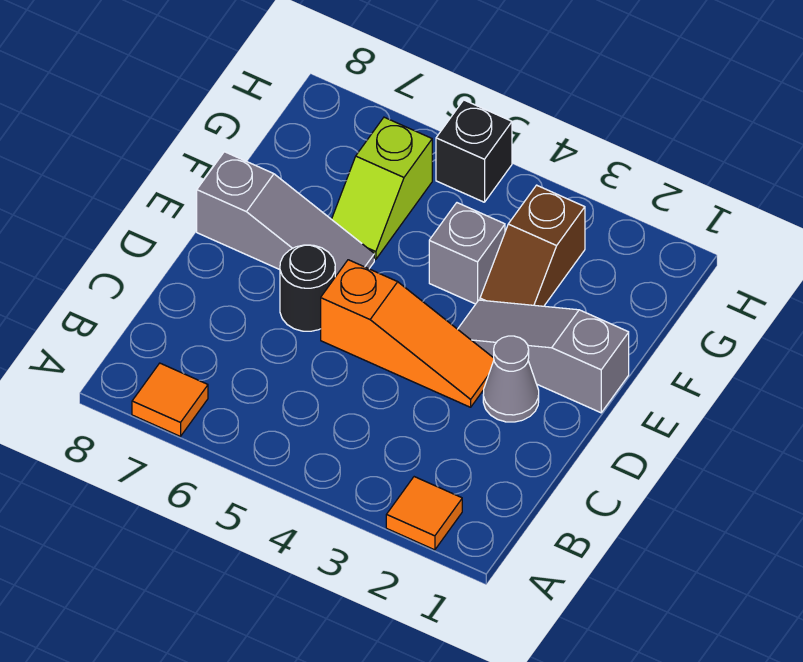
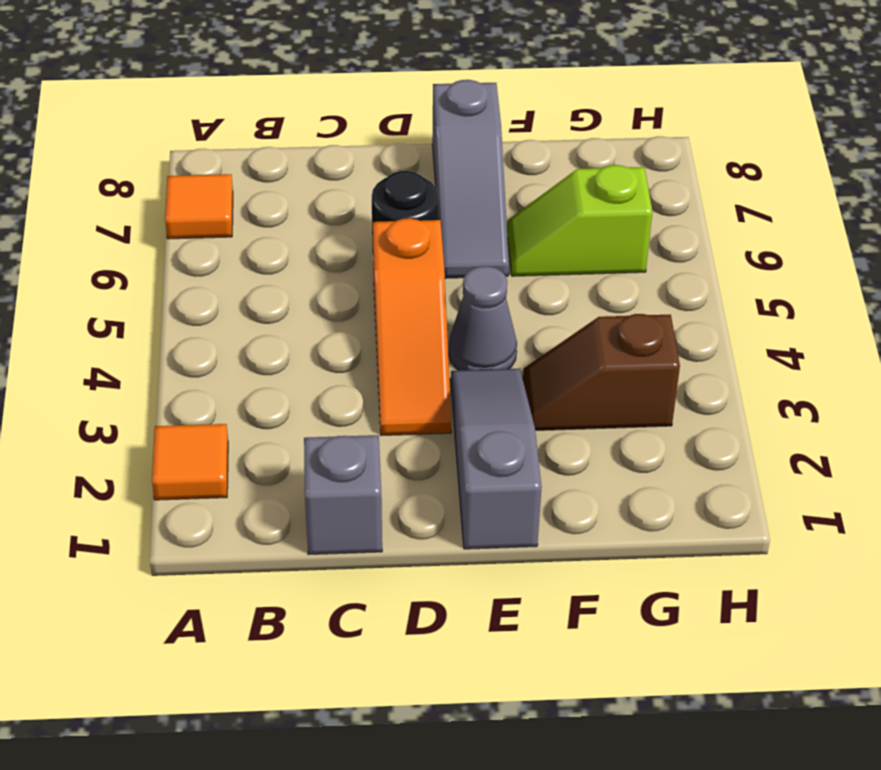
grey cone D2 level 1 -> grey cone E4 level 1
grey brick F4 level 1 -> grey brick C1 level 1
black brick H5 level 1 -> none

